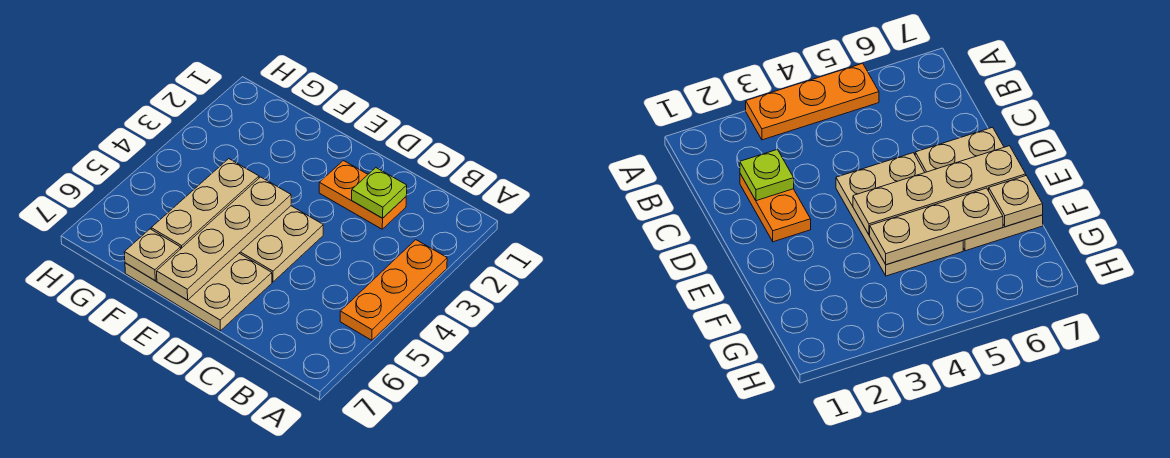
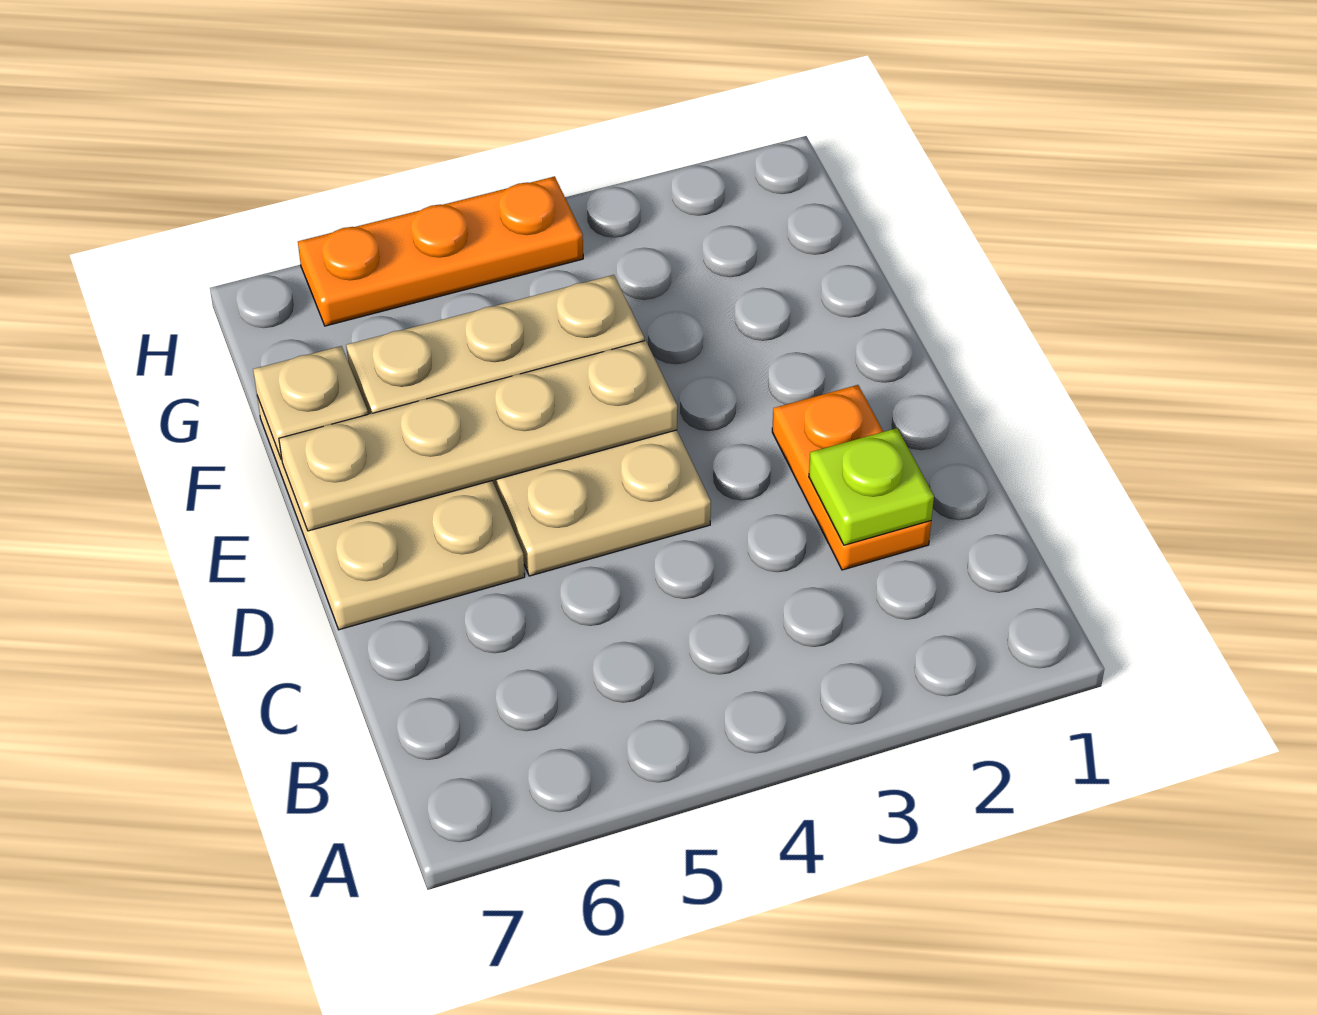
orange plate A3:A5 level 1 -> orange plate H4:H6 level 1

